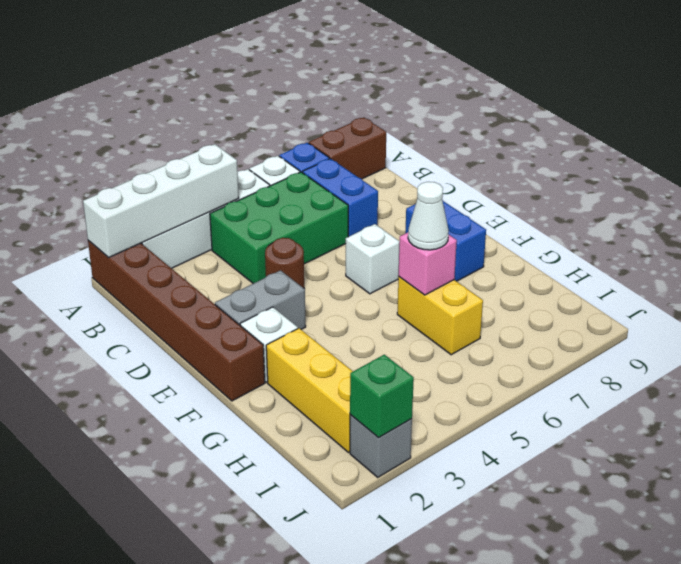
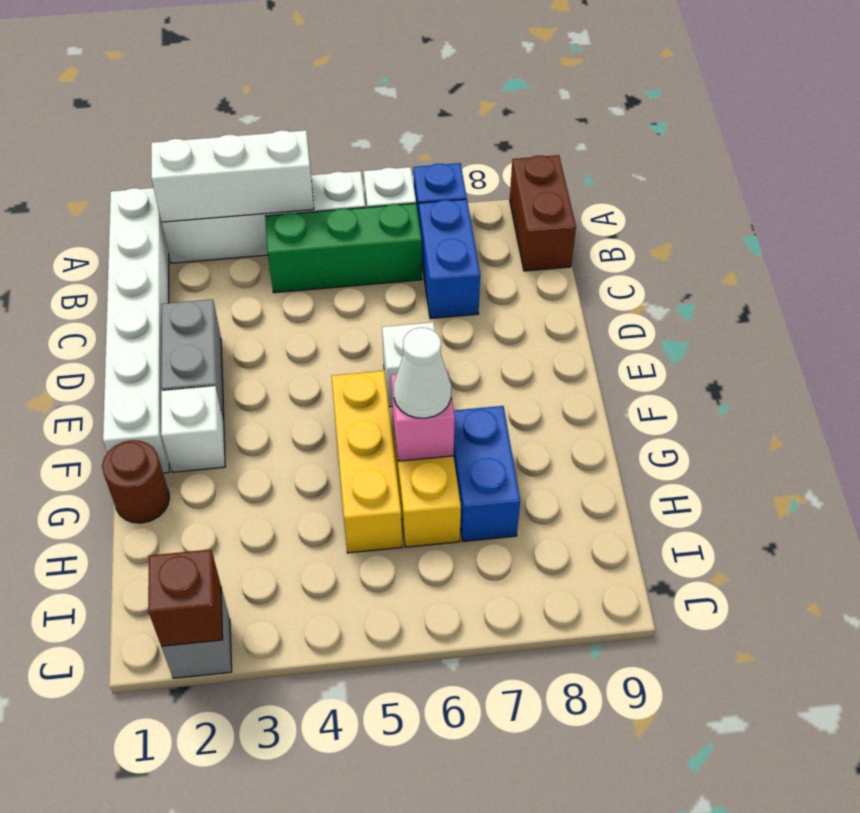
brown brick A1:F1 level 1 -> white brick A1:F1 level 1
white brick A1:A4 level 2 -> white brick A2:A4 level 2
brown brick A8:A9 level 1 -> brown brick A9:B9 level 1
green brick B4:C6 level 1 -> green brick B4:B6 level 1
brown round brick D4 level 1 -> brown round brick G1 level 1
grey brick E2:E3 level 1 -> grey brick D2:E2 level 1
blue brick E8:F8 level 1 -> blue brick G7:H7 level 1
yellow brick G2:I2 level 1 -> yellow brick F5:H5 level 1
green brick J2 level 2 -> brown brick J2 level 2

